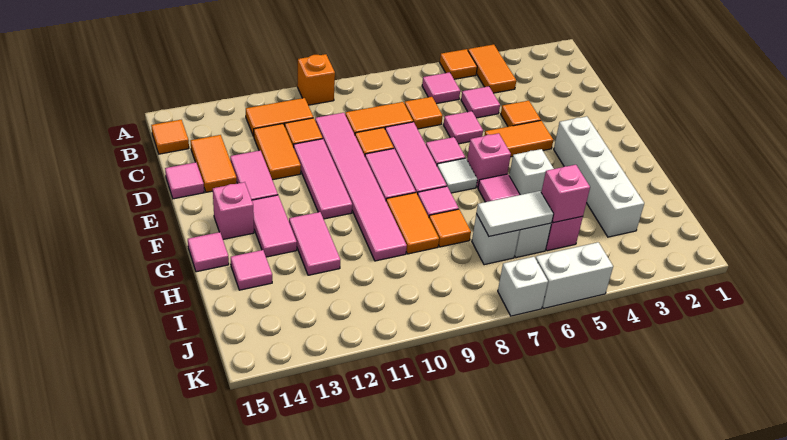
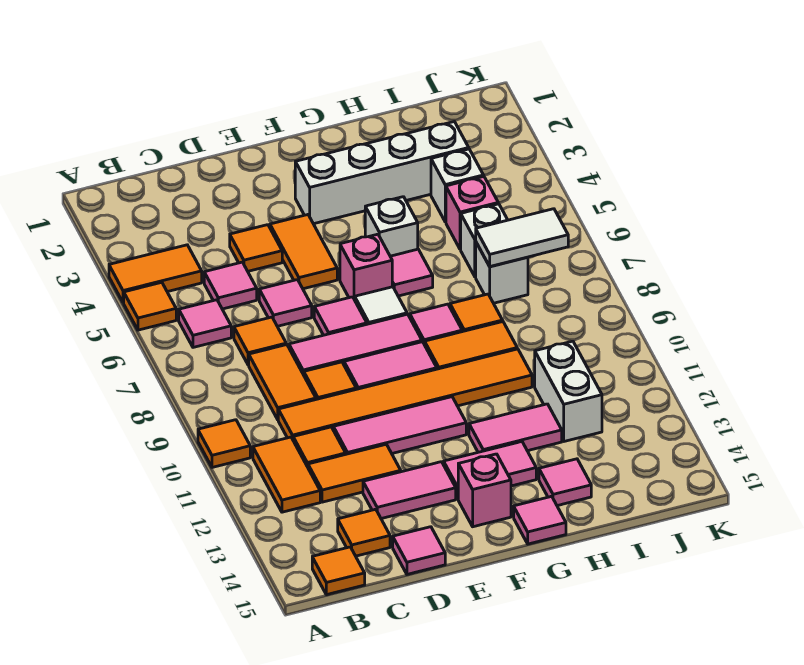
orange brick A10 level 1 -> orange tile A10 level 1
pink tile C10:H10 level 1 -> orange tile C10:H10 level 1
orange tile C14:D14 level 1 -> orange tile C14 level 1
pink brick I5 level 2 -> none
white tile I6:I7 level 2 -> white tile I7:J7 level 2
white brick K5:K6 level 1 -> white brick I11:I12 level 1
white brick K7 level 1 -> white brick I4 level 1

